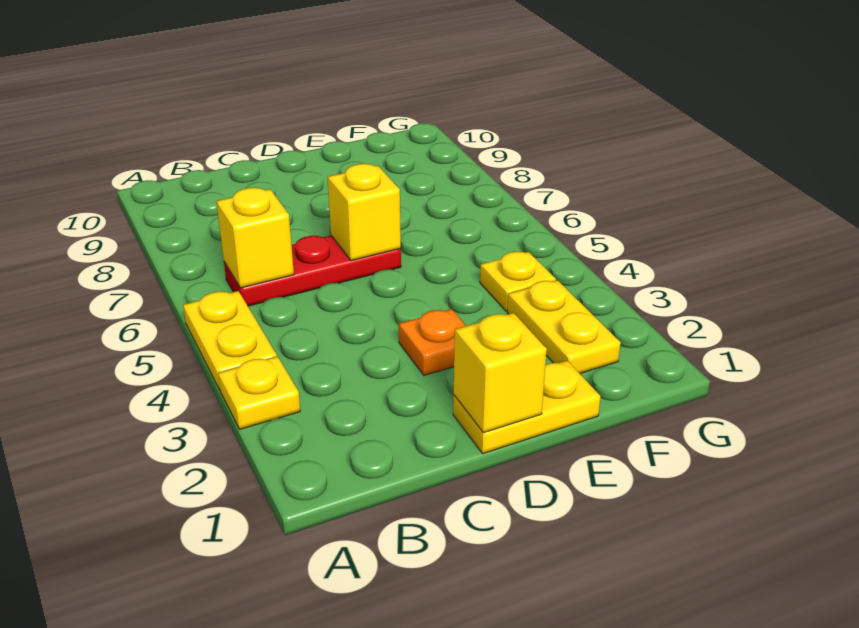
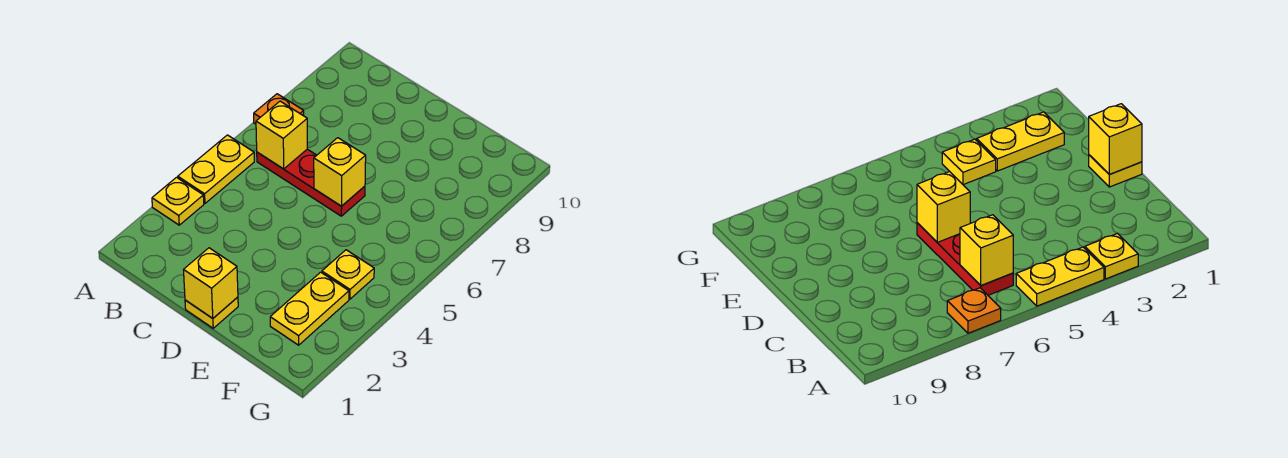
yellow plate D1:E1 level 1 -> yellow plate D1 level 1
orange plate D3 level 1 -> orange plate A7 level 1

